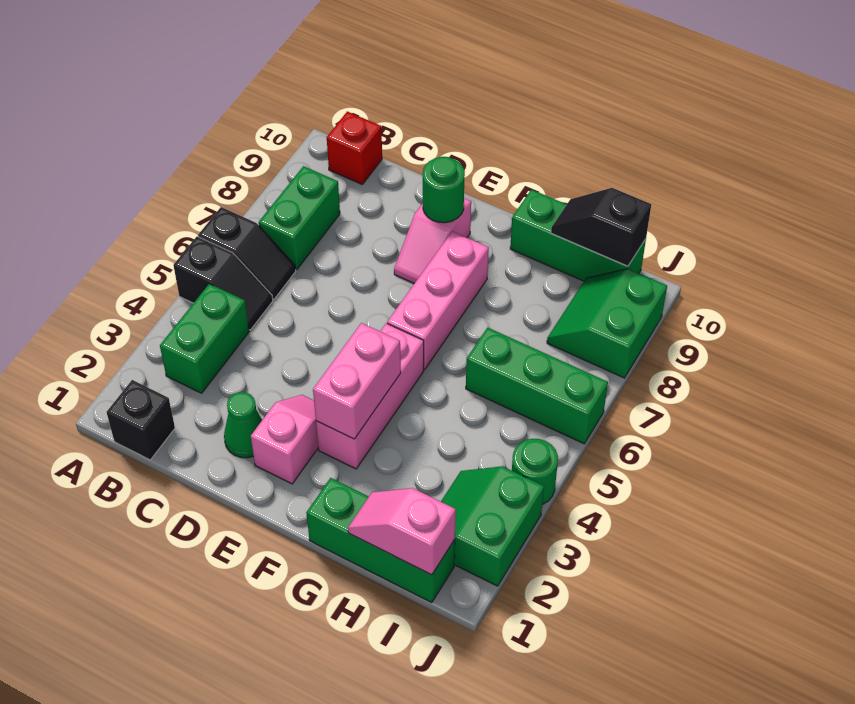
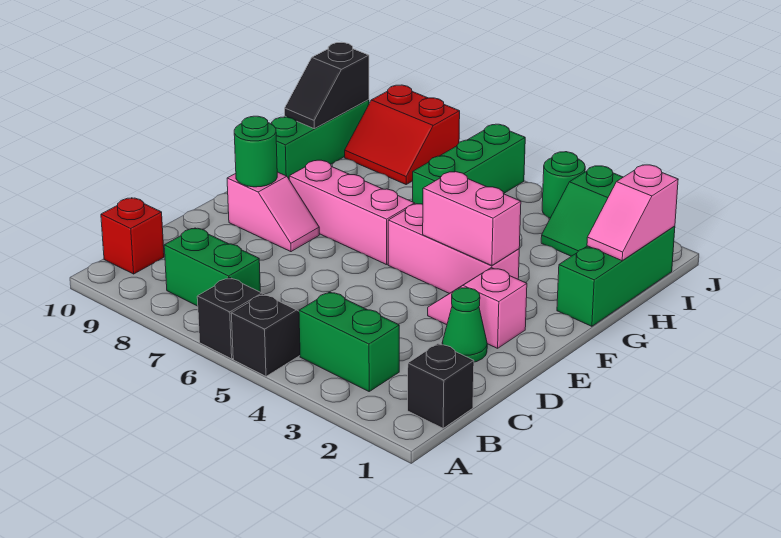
green slope I8:J9 level 1 top J -> red slope I8:J9 level 1 top J

